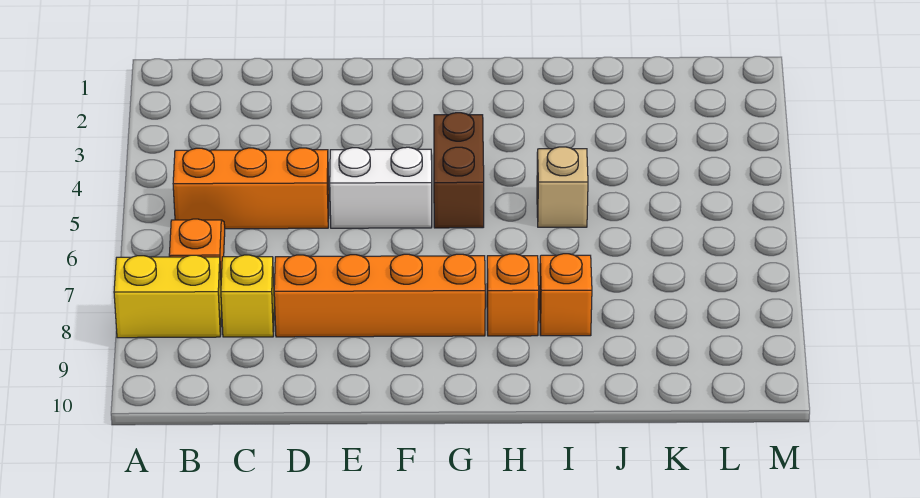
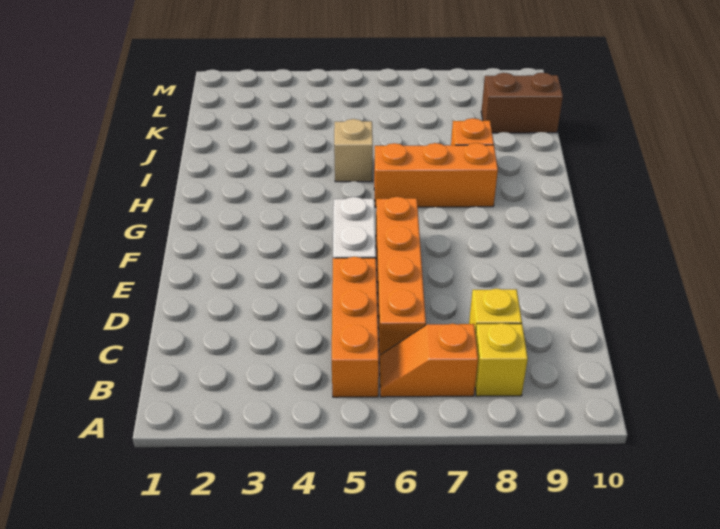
yellow brick A8:B8 level 1 -> yellow brick B8 level 1
orange brick D8:G8 level 1 -> orange brick C6:F6 level 1
brown brick G4:G5 level 1 -> brown brick K9:K10 level 1
orange brick H8 level 1 -> orange brick H6:H8 level 1

